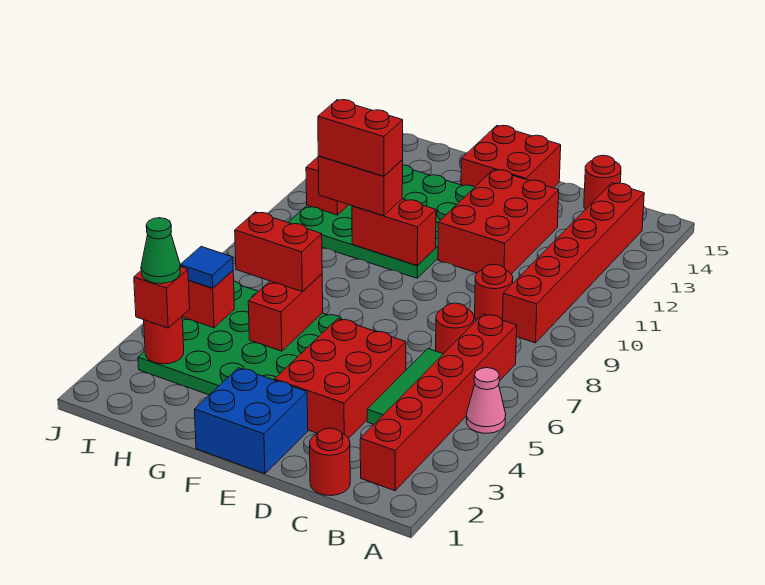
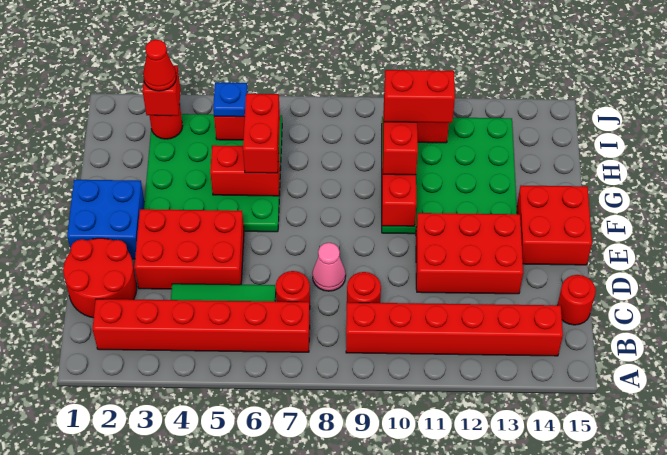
pink cone A5 level 1 -> pink cone D8 level 1
red round brick C1 level 1 -> red round brick C1:D2 level 1
red brick G10:H10 level 4 -> red brick H10:H11 level 4
green cone I3 level 4 -> red cone I3 level 4
blue tile I5 level 3 -> blue plate I5 level 3

